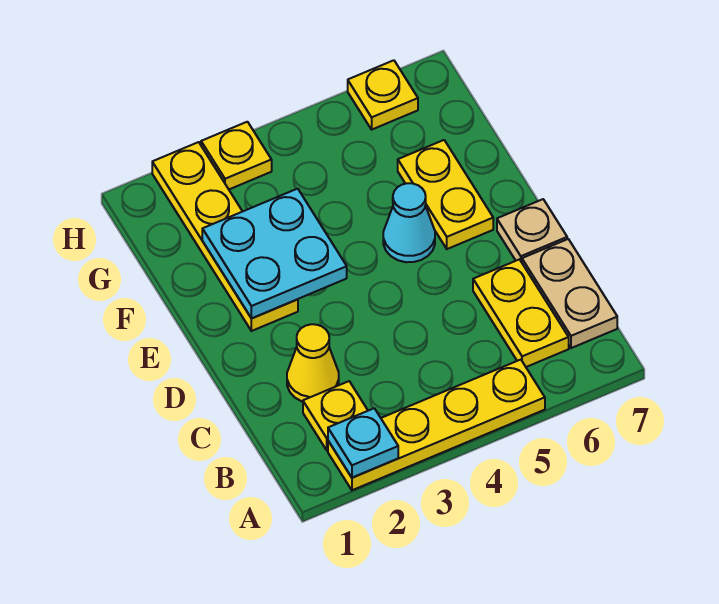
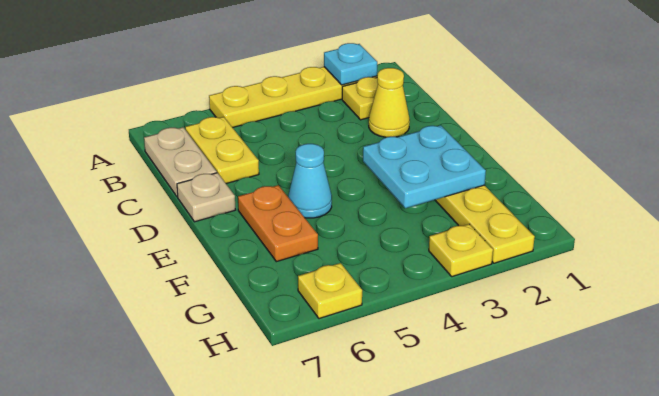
yellow plate E6:F6 level 1 -> orange plate E6:F6 level 1

